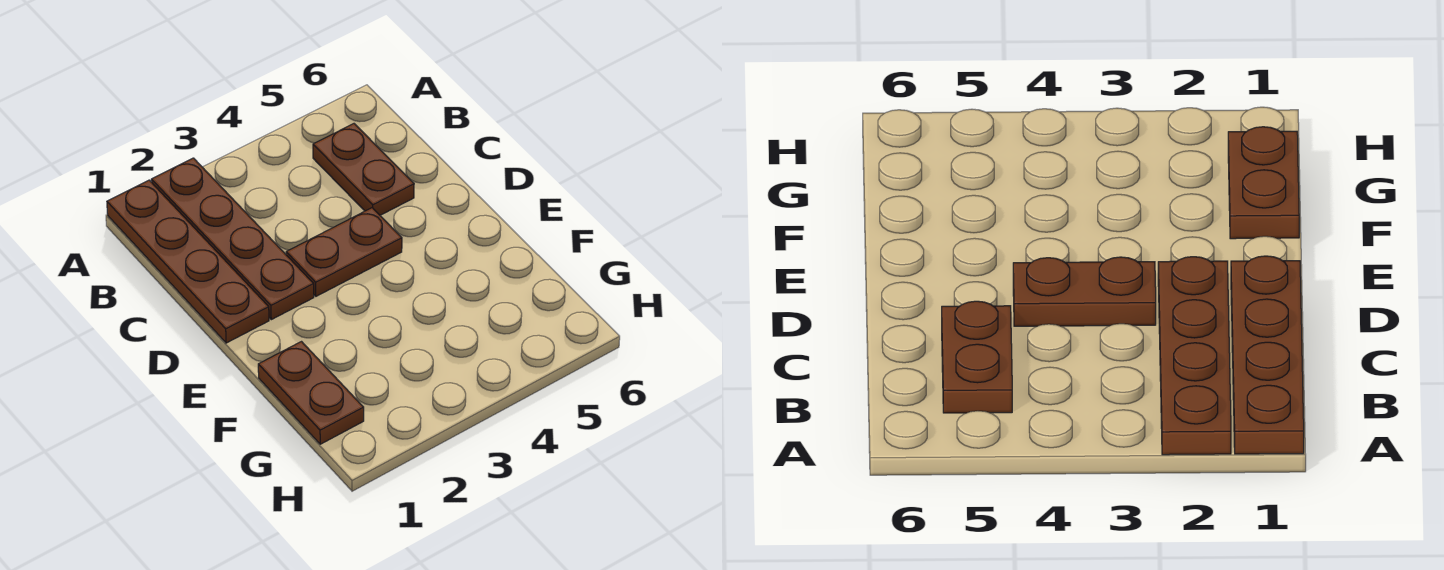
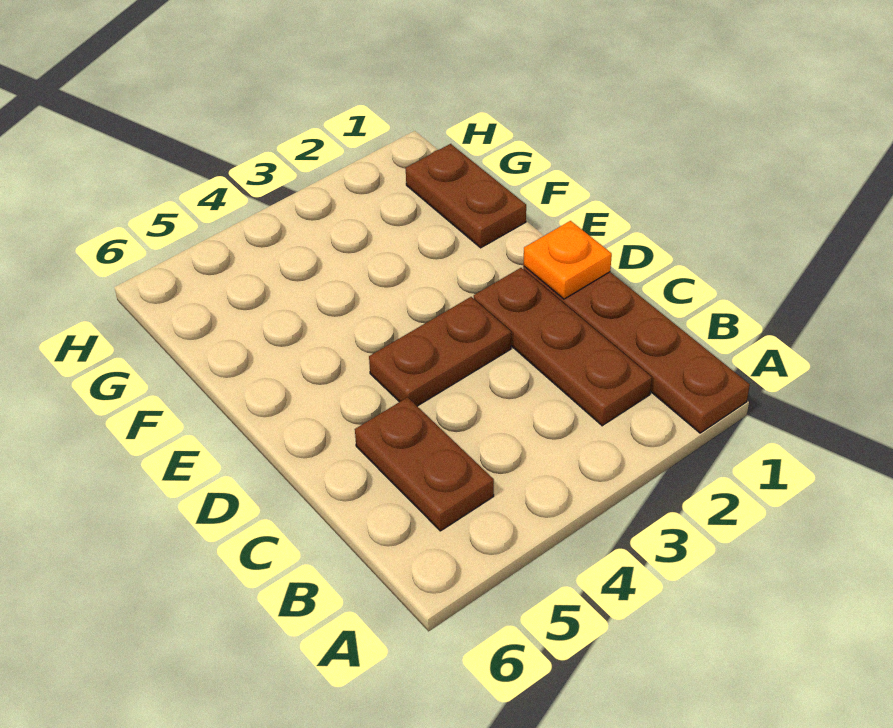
brown plate A2:D2 level 1 -> brown plate B2:D2 level 1
none -> orange plate D1 level 2

